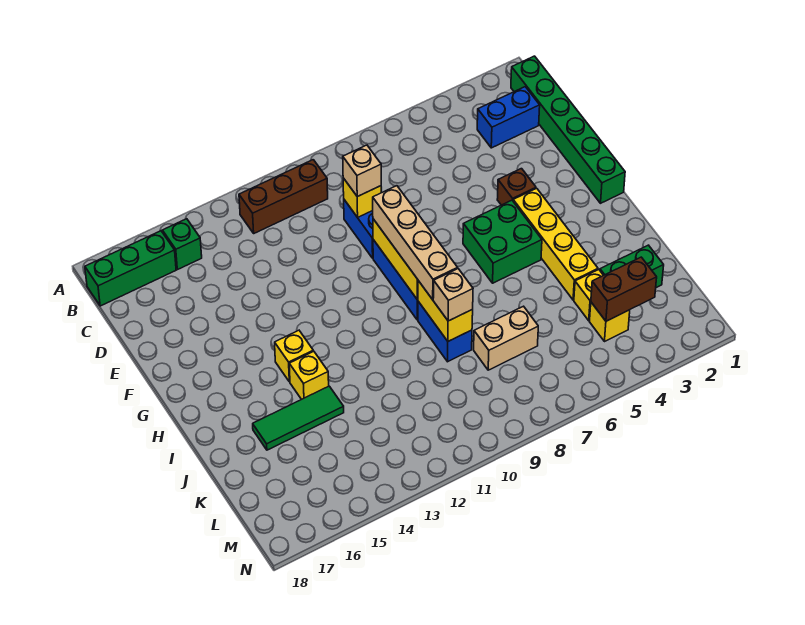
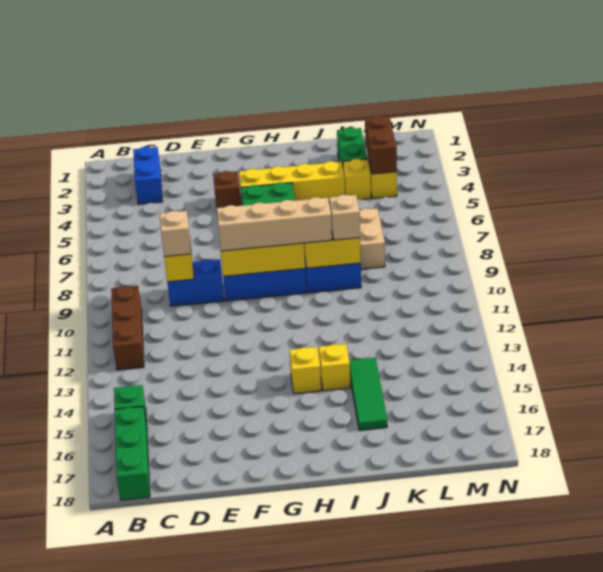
green brick B1:G1 level 1 -> none

